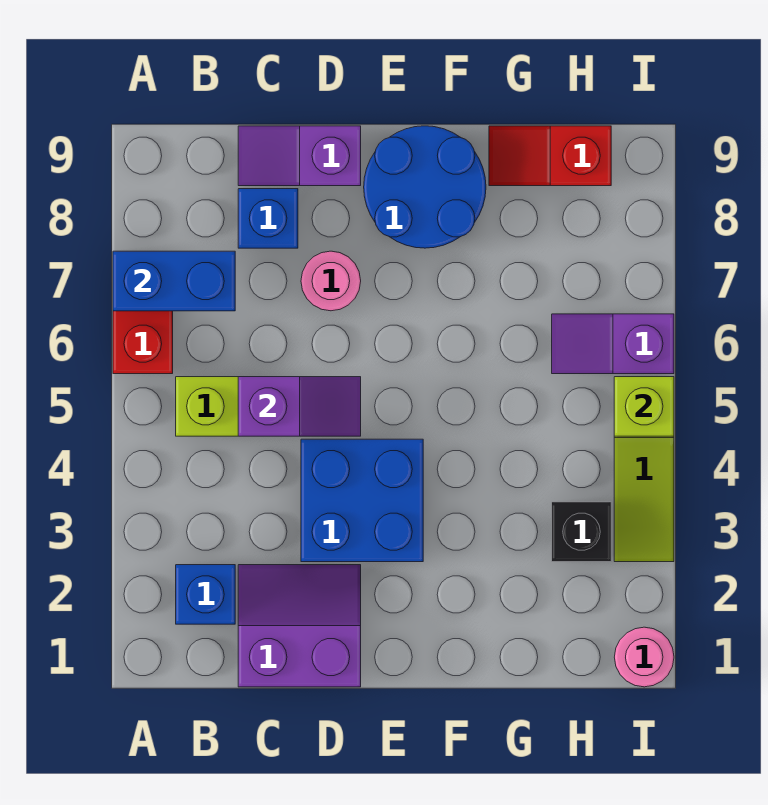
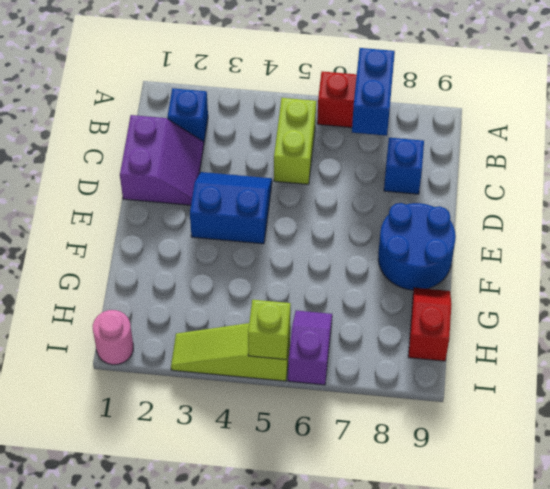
purple slope C5:D5 level 2 top C -> none
purple slope C9:D9 level 1 top D -> none
blue brick D3:E4 level 1 -> blue slope D3:E4 level 1 top E
pink round brick D7 level 1 -> none
black brick H3 level 1 -> none

